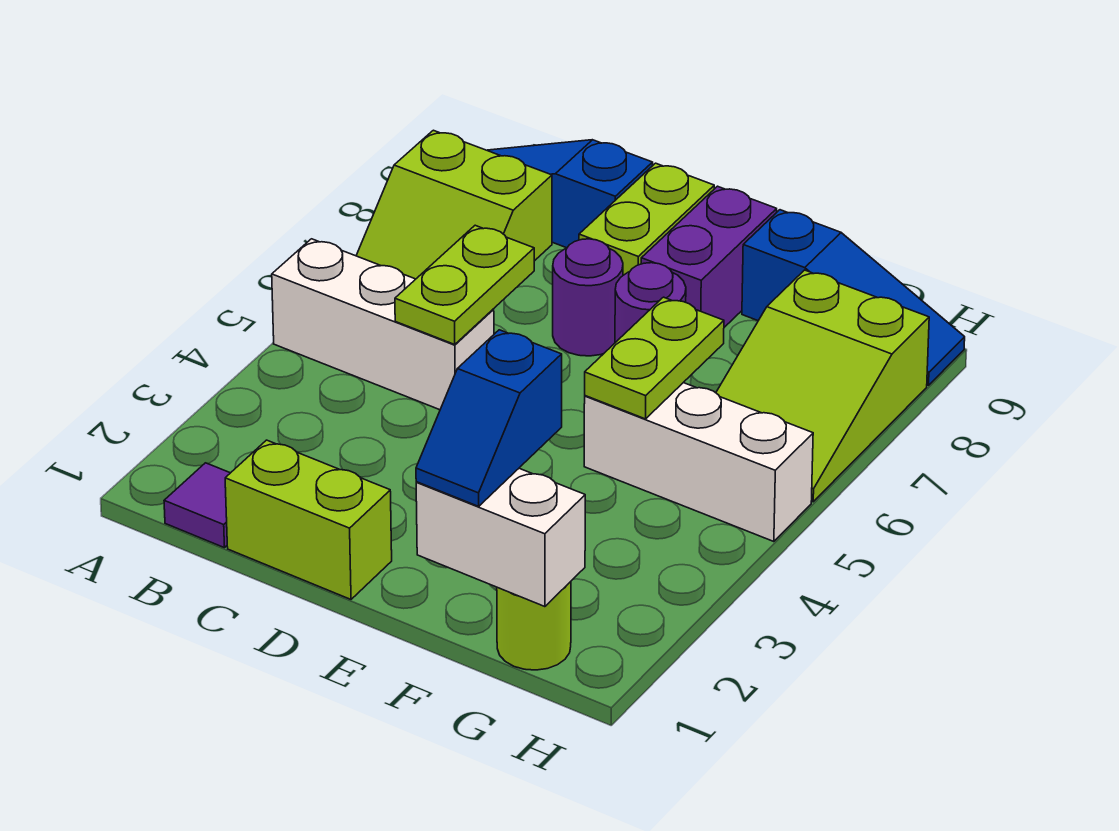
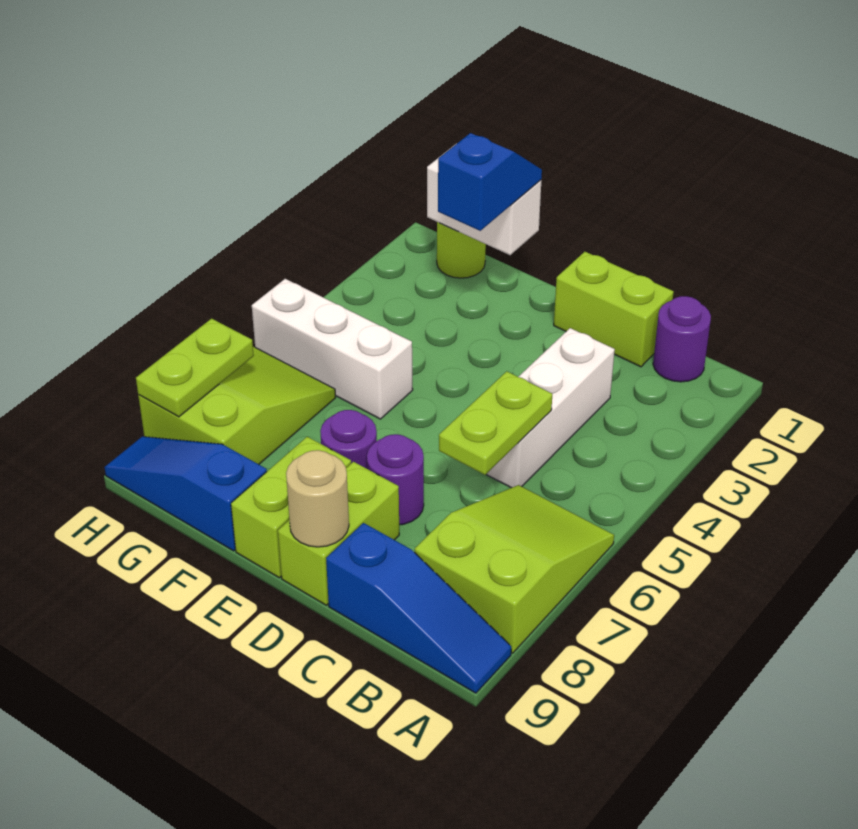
white brick A5:C5 level 1 -> white brick C3:C5 level 1
lime slope A7:B8 level 1 top 8 -> lime slope A6:B8 level 1 top 8
purple tile B1 level 1 -> purple round brick B1 level 1
none -> tan round brick D9 level 2
purple brick E8:E9 level 1 -> lime brick E8:E9 level 1
lime plate F5:F6 level 2 -> lime plate H7:H8 level 2

